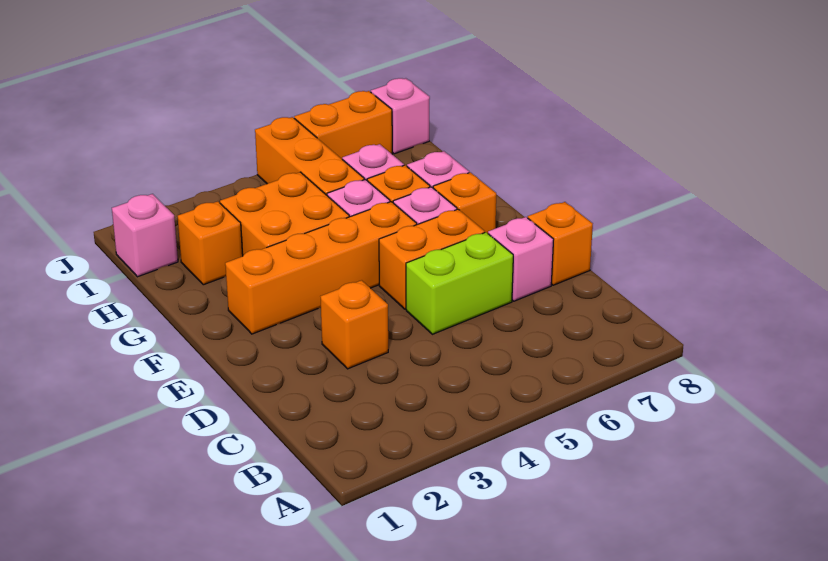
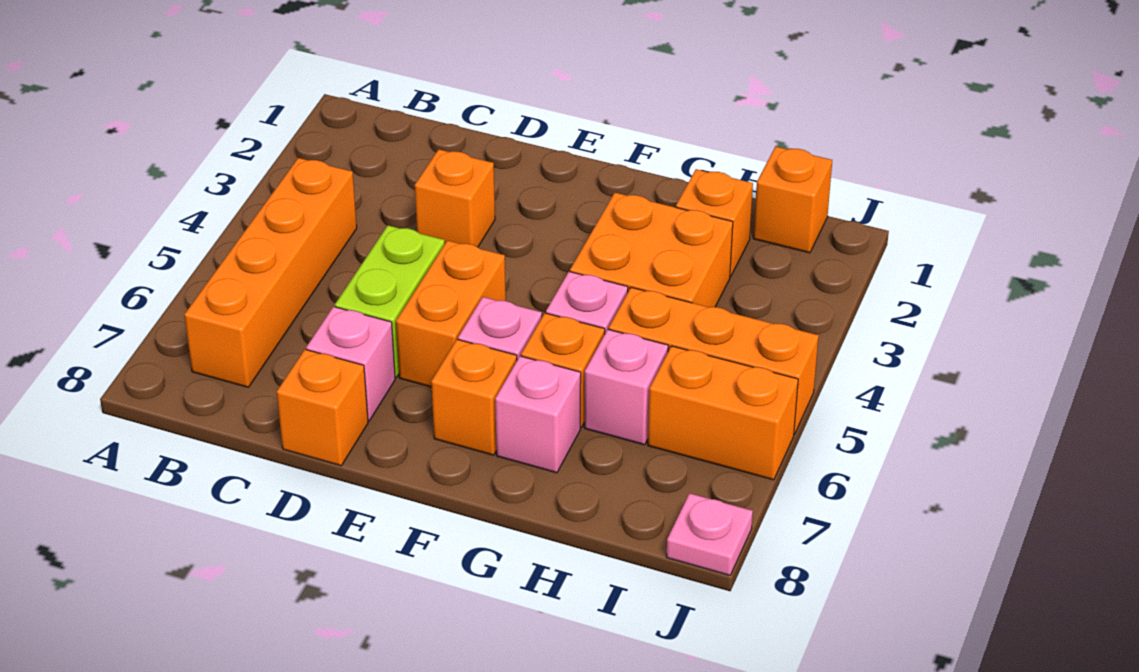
orange brick F2:F5 level 1 -> orange brick B4:B7 level 1
pink brick I1 level 1 -> orange brick I1 level 1
orange brick J6:J7 level 1 -> orange brick I6:J6 level 1
pink brick J8 level 1 -> pink plate J8 level 1

